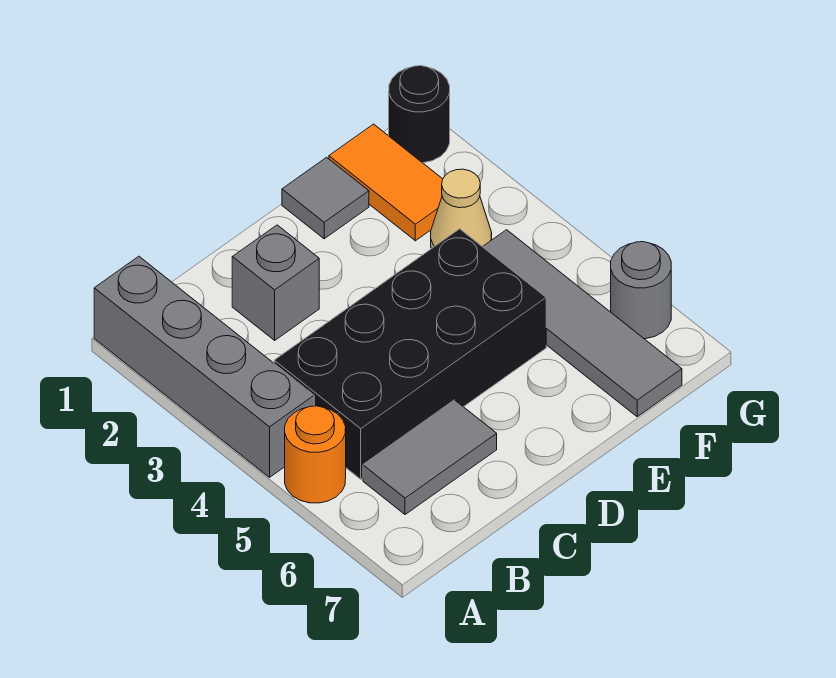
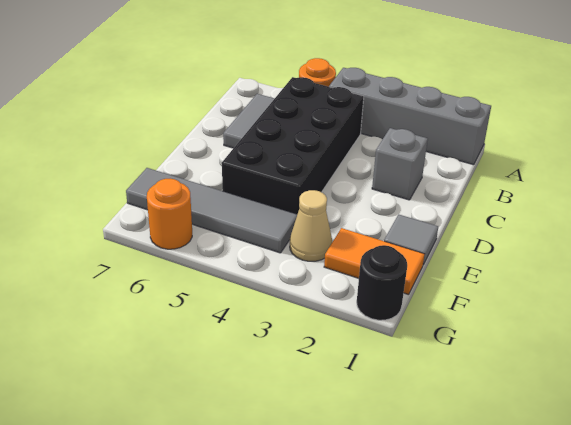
grey round brick G6 level 1 -> orange round brick G6 level 1

